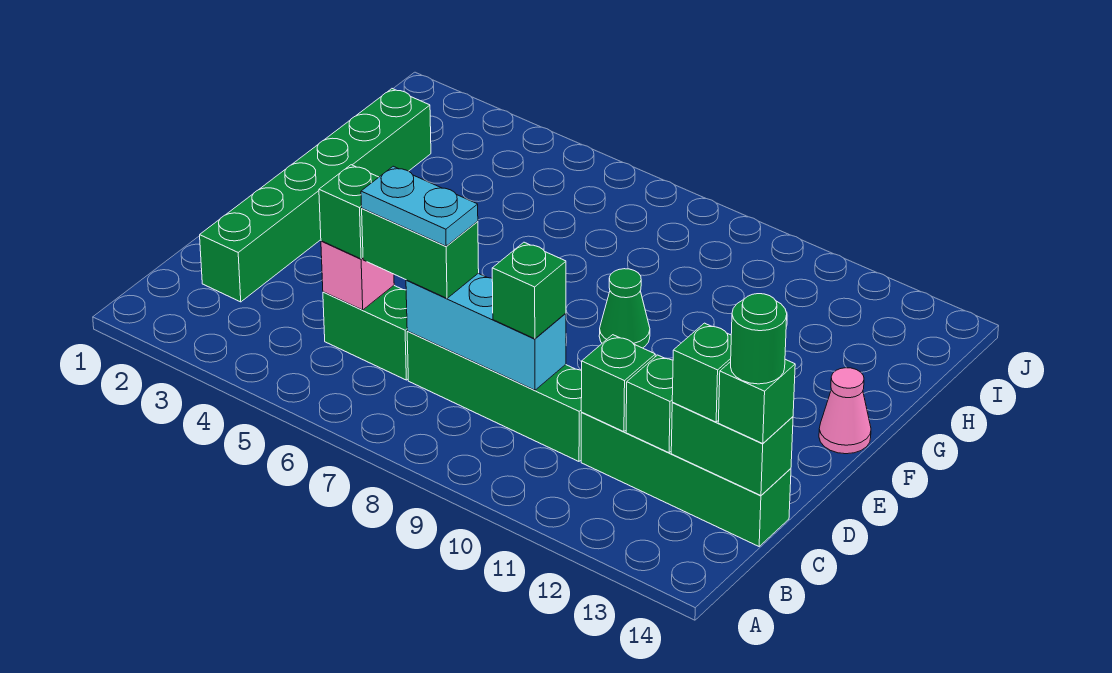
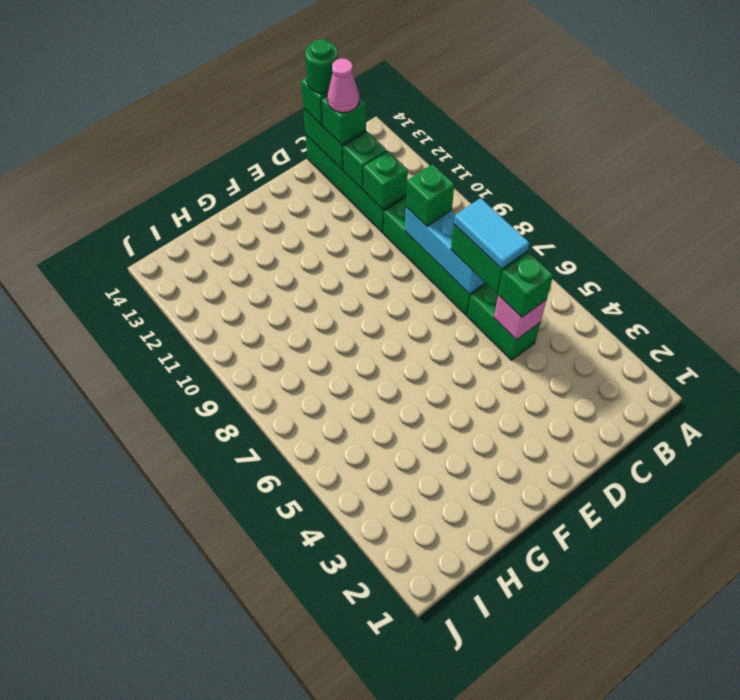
green brick C2:H2 level 1 -> none
cyan plate C6:C7 level 4 -> cyan tile C6:C7 level 4
green cone F9 level 1 -> none
pink cone F14 level 1 -> pink cone C13 level 4

